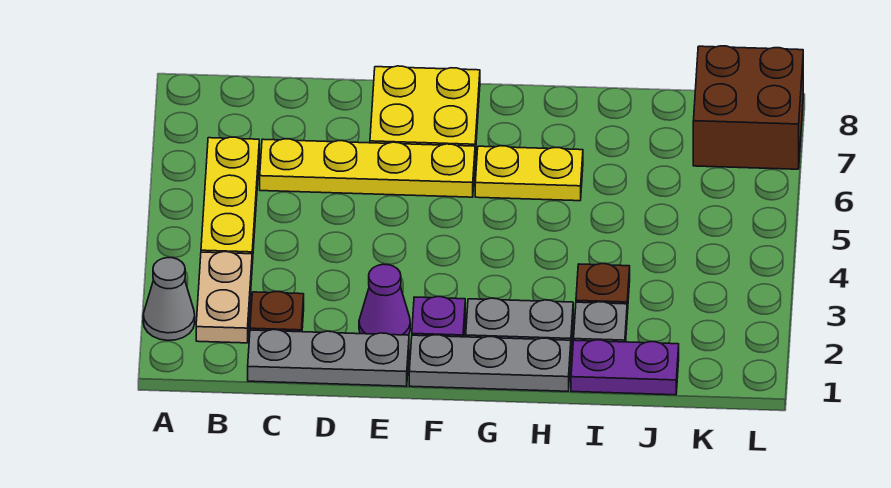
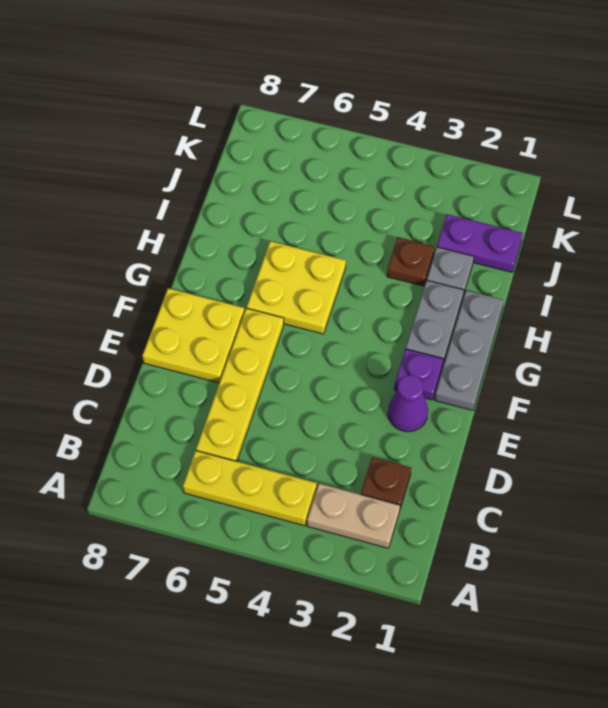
grey cone A2 level 1 -> none
grey plate C1:E1 level 1 -> none
yellow plate G6:H6 level 1 -> yellow plate G5:H6 level 1
purple plate I1:J1 level 1 -> purple plate J1:J2 level 1
brown brick K7:L8 level 1 -> none

